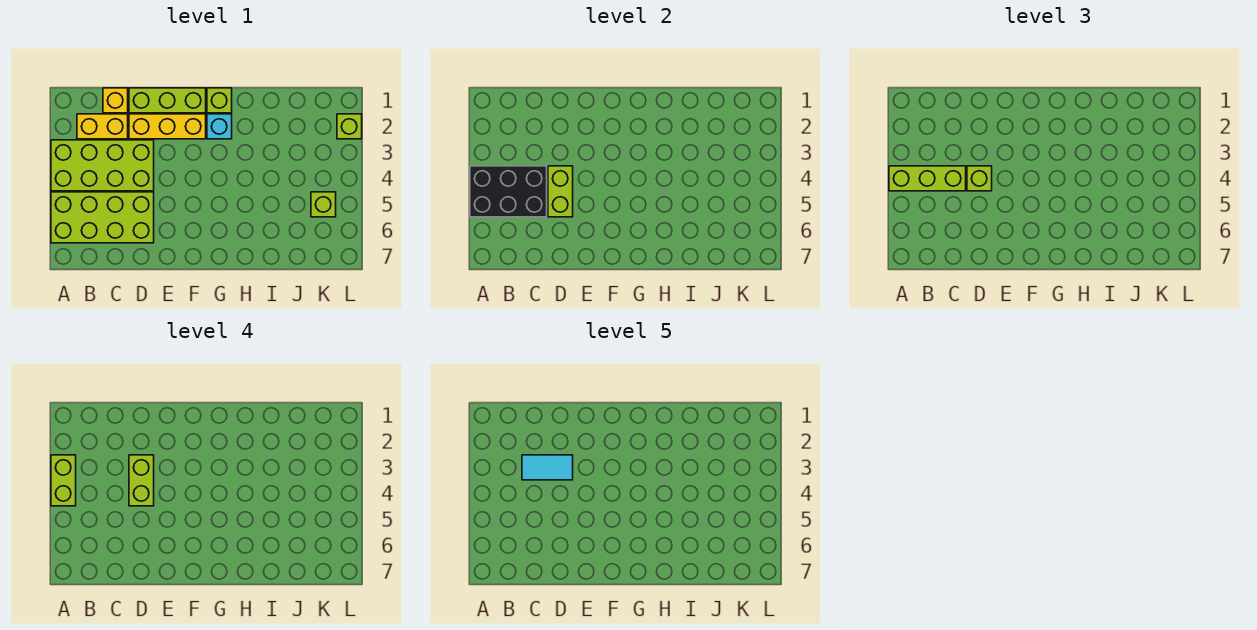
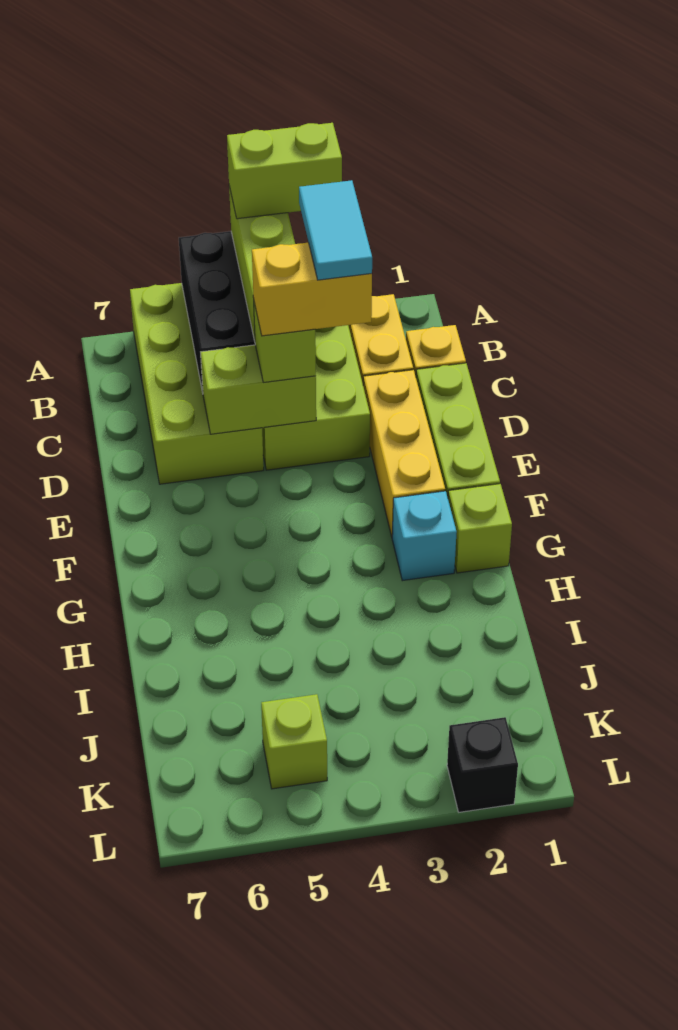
lime brick D3:D4 level 4 -> yellow brick D3:D4 level 4
lime brick L2 level 1 -> black brick L2 level 1

